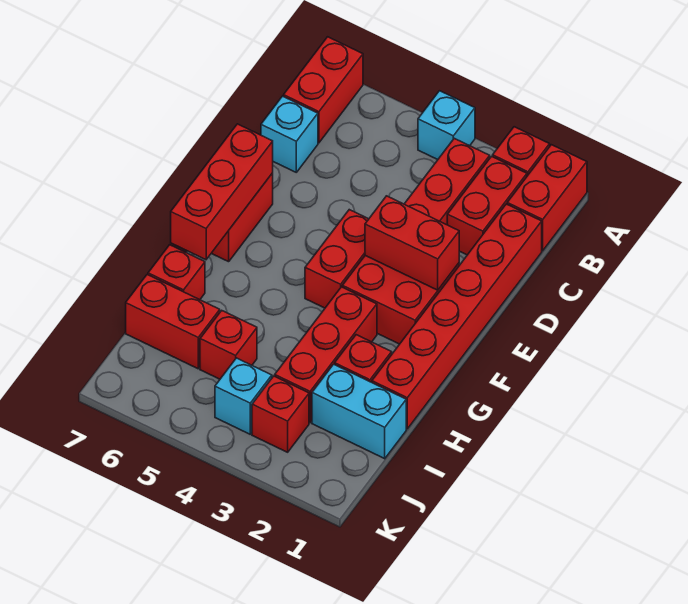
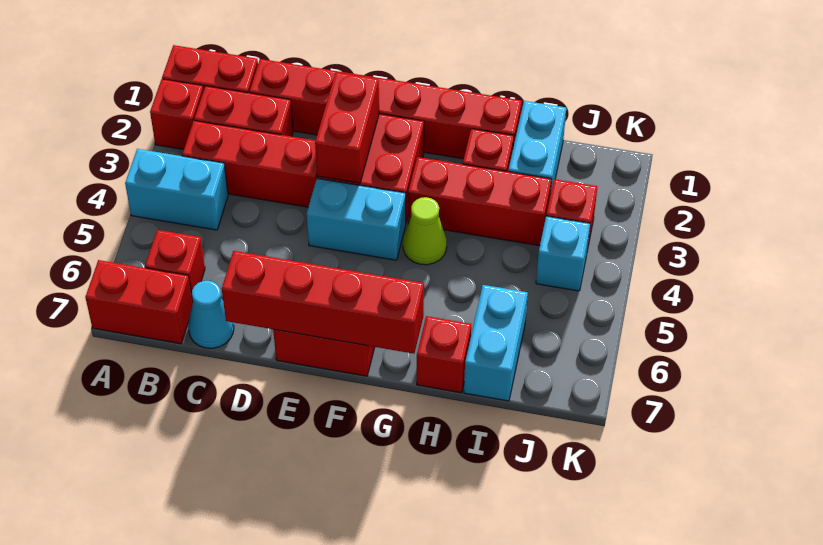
cyan brick A4 level 1 -> cyan brick A4:B4 level 1
cyan brick C7 level 1 -> cyan cone C7 level 1
red brick E4:F4 level 1 -> cyan brick E4:F4 level 1
red brick E7:G7 level 2 -> red brick D7:G7 level 2
none -> lime cone G4 level 1
red brick I5 level 1 -> red brick B6 level 1
red brick I6:I7 level 1 -> cyan brick I6:I7 level 1

